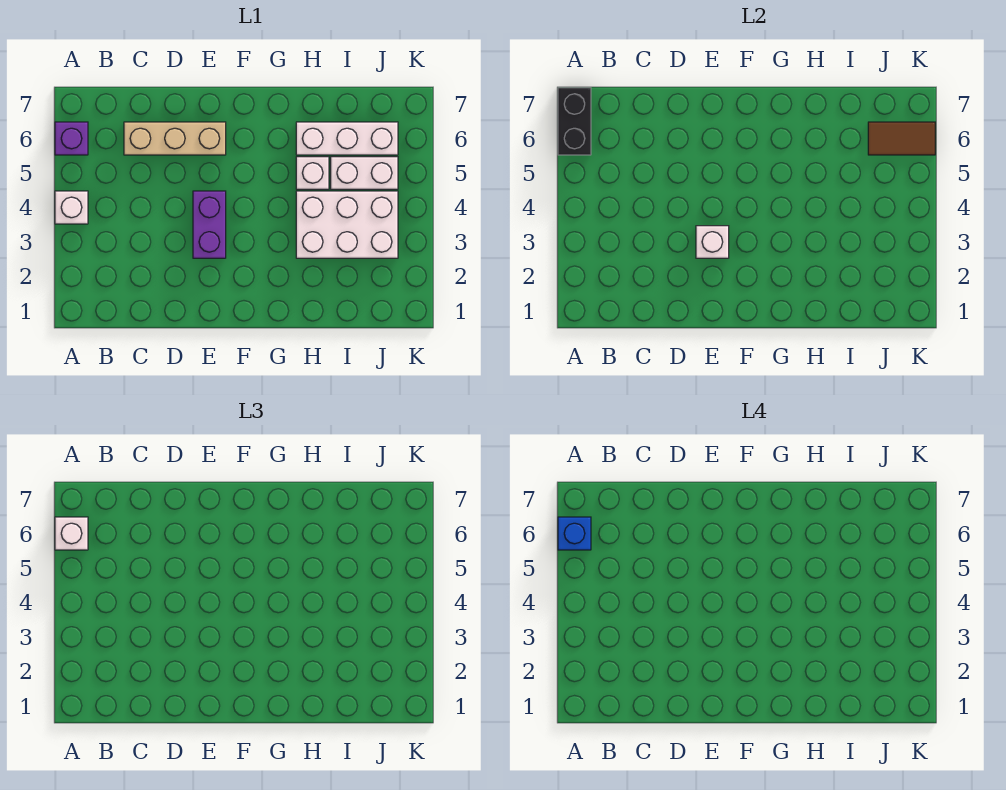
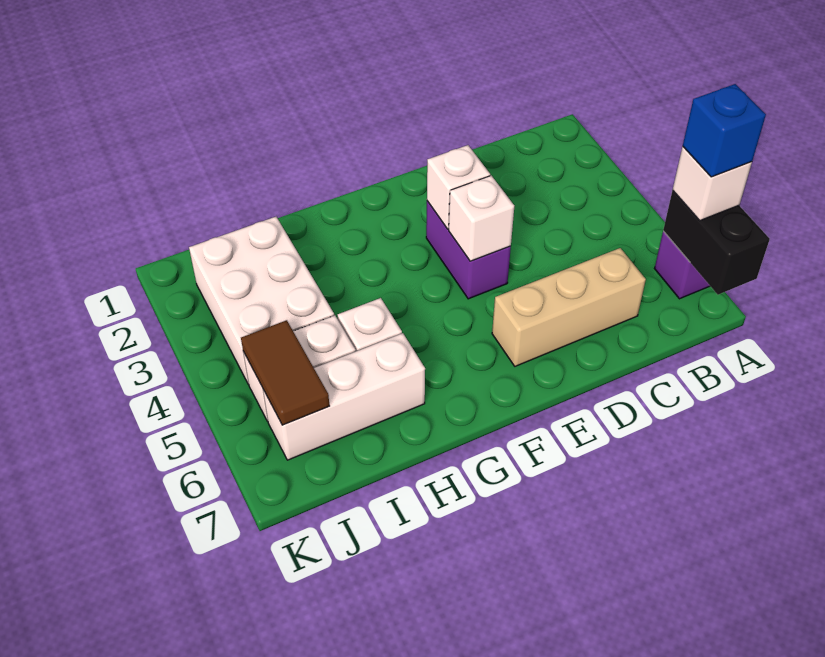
white brick A4 level 1 -> white brick E4 level 2
white brick H3:J4 level 1 -> white brick I2:J4 level 1
brown tile J6:K6 level 2 -> brown tile J5:J6 level 2

